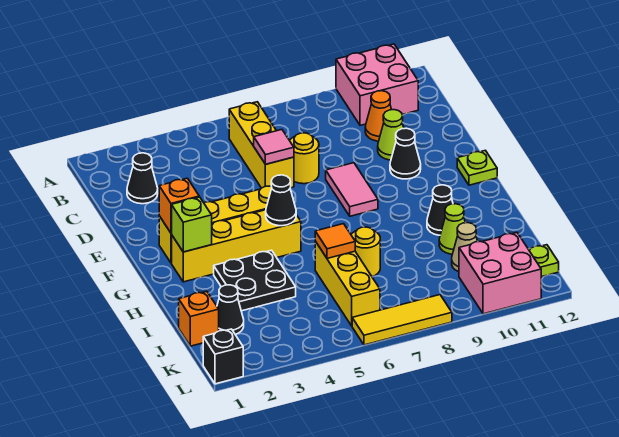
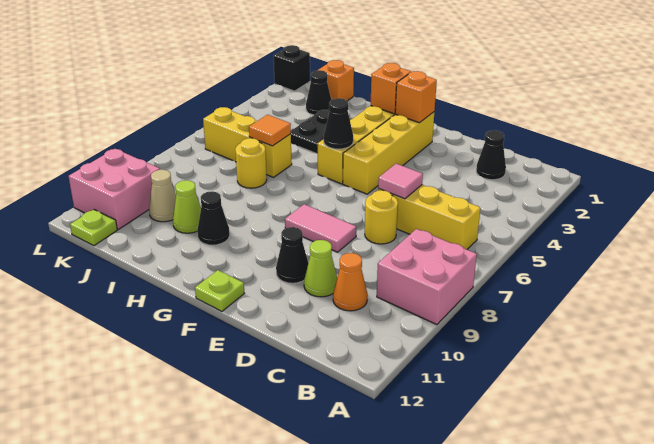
pink brick A10:B11 level 1 -> pink brick A8:B9 level 1
lime brick G2 level 2 -> orange brick G2 level 2
yellow tile L6:L8 level 1 -> none

